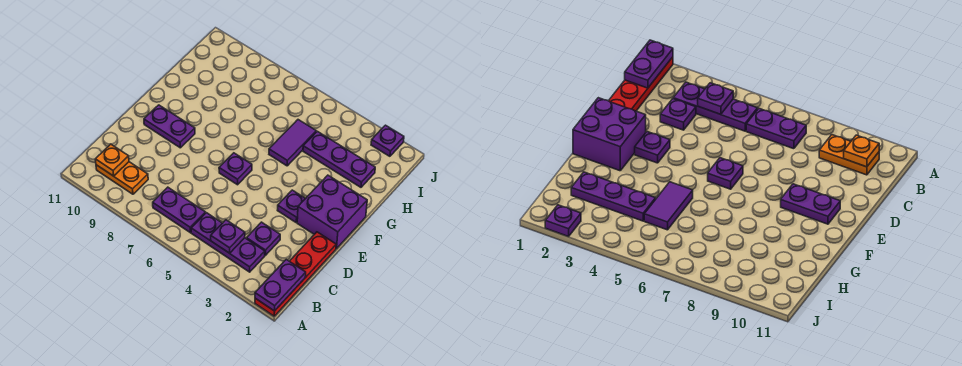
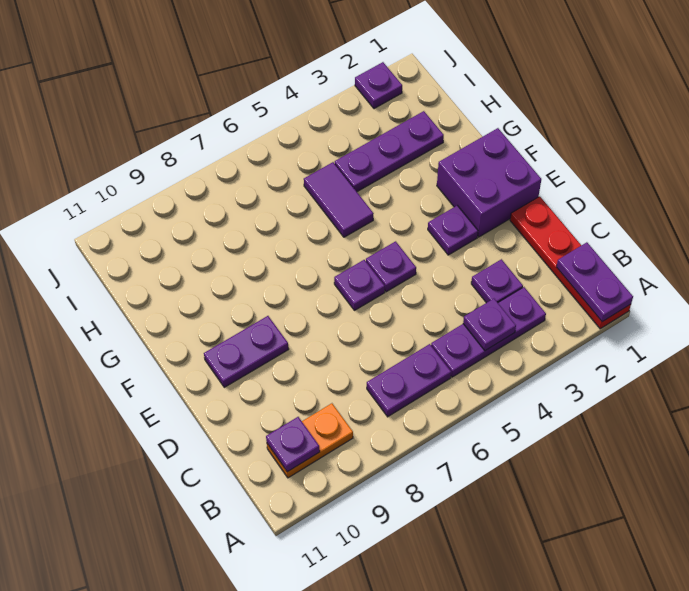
orange plate B10 level 2 -> purple plate B10 level 2
none -> purple plate E5 level 1

